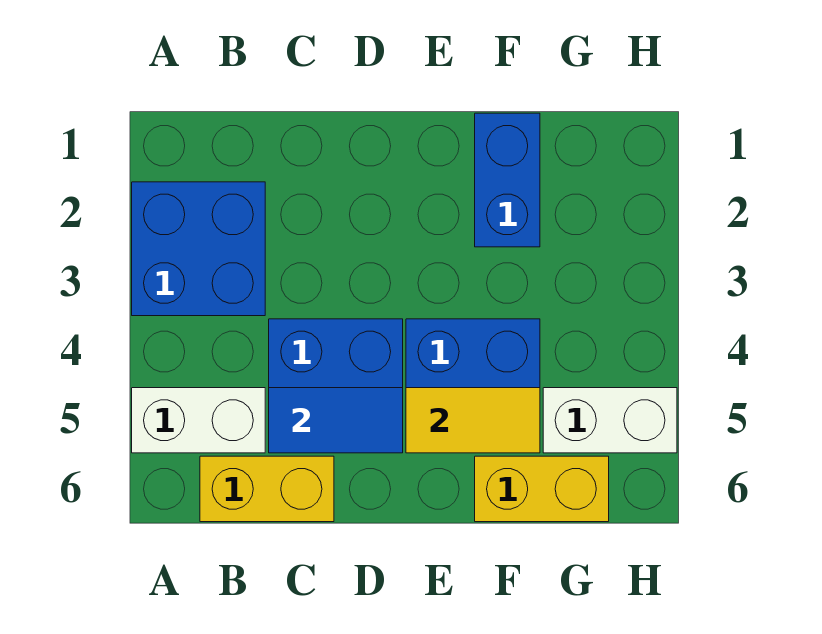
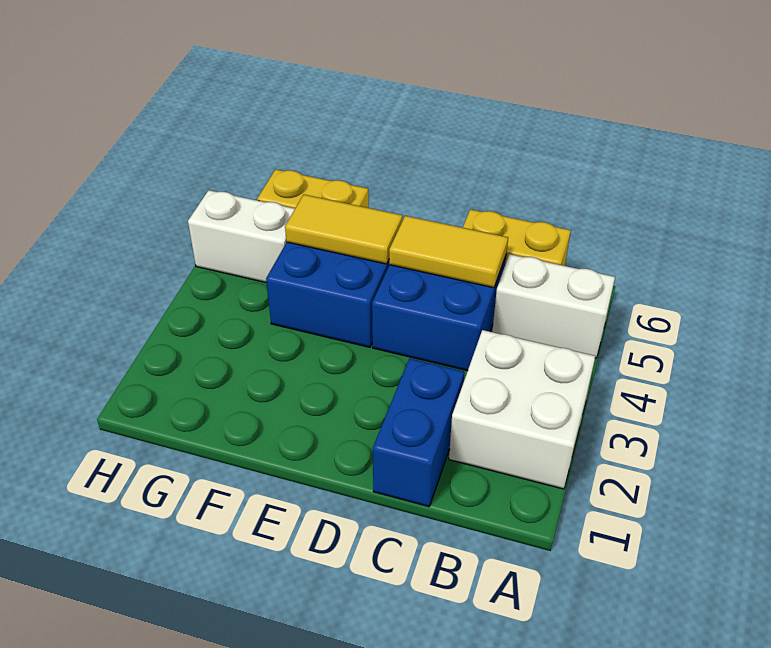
blue brick A2:B3 level 1 -> white brick A2:B3 level 1
blue tile C5:D5 level 2 -> yellow tile C5:D5 level 2
blue brick F1:F2 level 1 -> blue brick C1:C2 level 1

